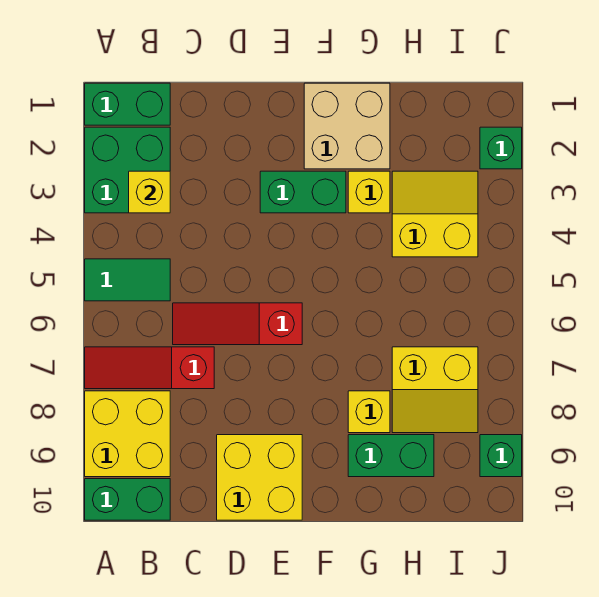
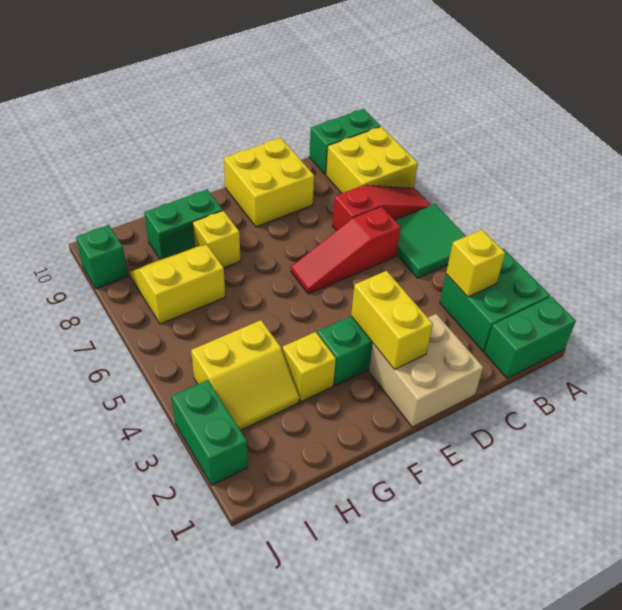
green tile A5:B5 level 1 -> green tile A5:B6 level 1
red slope C6:E6 level 1 top E -> red slope C6:E6 level 1 top C
none -> yellow brick E2:E3 level 2
tan brick F1:G2 level 1 -> tan brick D1:E2 level 1
green brick J2 level 1 -> green brick J2:J3 level 1

